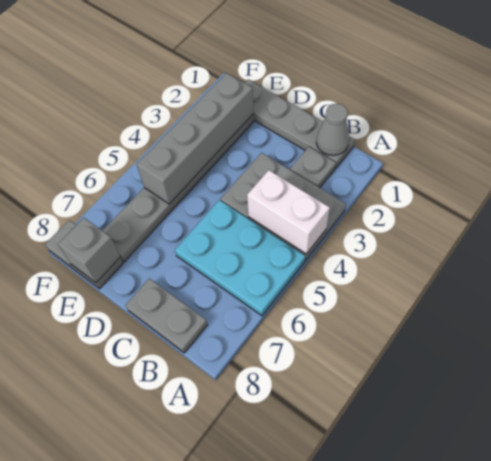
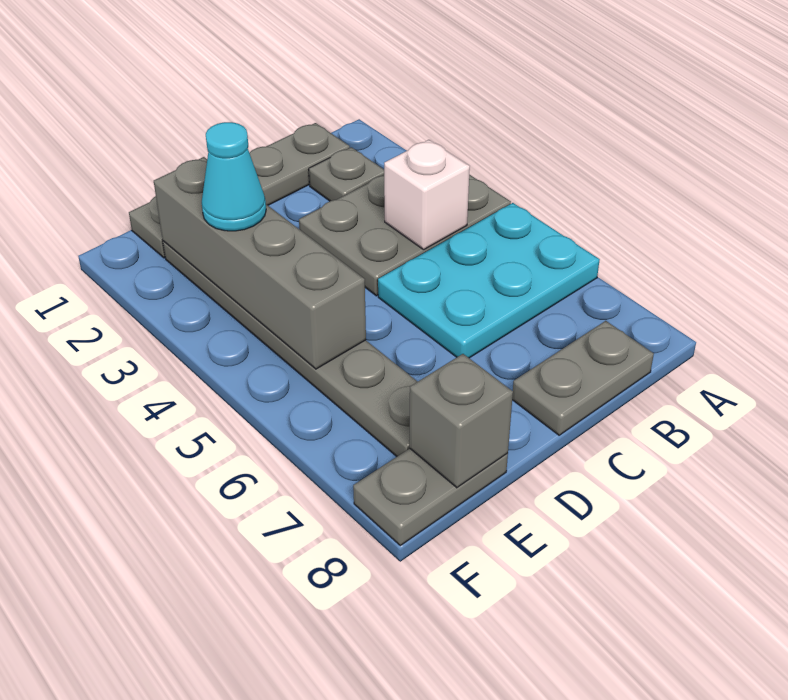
white brick A4:B4 level 2 -> white brick B4 level 2
grey cone B1 level 2 -> none
none -> cyan cone E3 level 3

